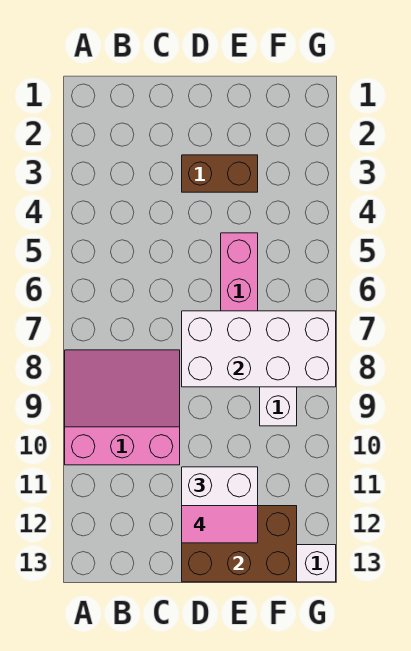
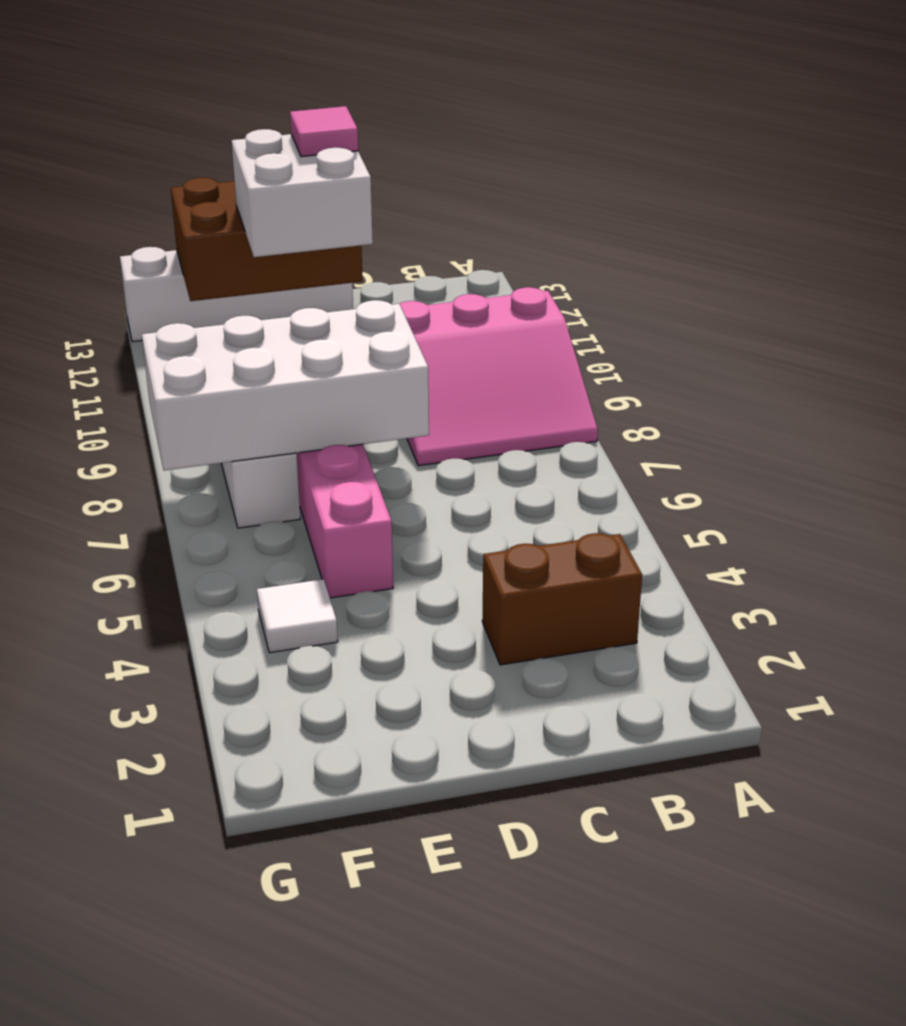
brown brick D3:E3 level 1 -> brown brick B3:C3 level 1
pink tile D12:E12 level 4 -> pink tile D12 level 4
none -> white tile F4 level 1

